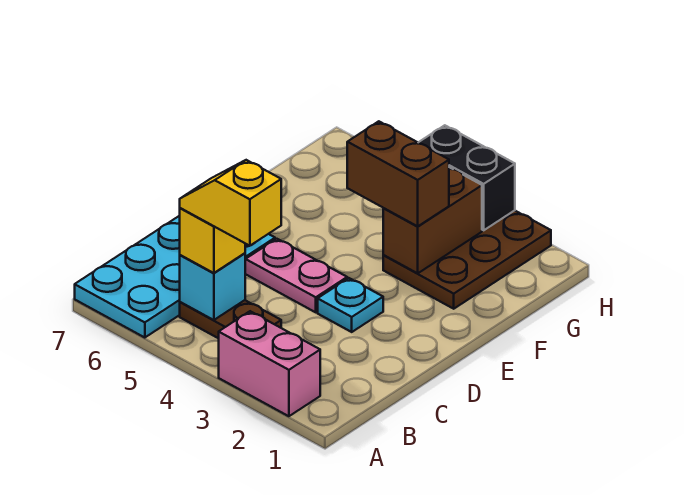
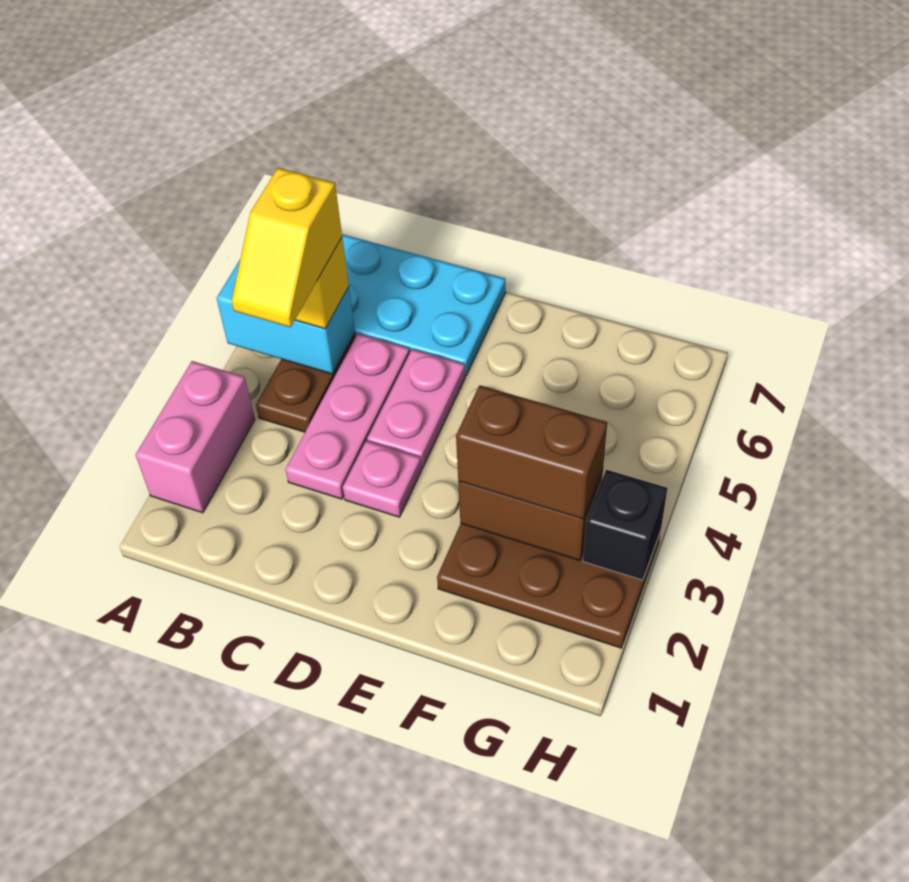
yellow slope B4:B5 level 4 top 4 -> yellow slope B4:B5 level 4 top 5
cyan brick B5 level 2 -> cyan brick A5:B5 level 2
none -> pink plate C3:C5 level 1
cyan plate D3 level 1 -> pink plate D3 level 1
brown brick F3:F4 level 3 -> brown brick F3:G3 level 3
black brick H3:H4 level 2 -> black brick H3 level 2

